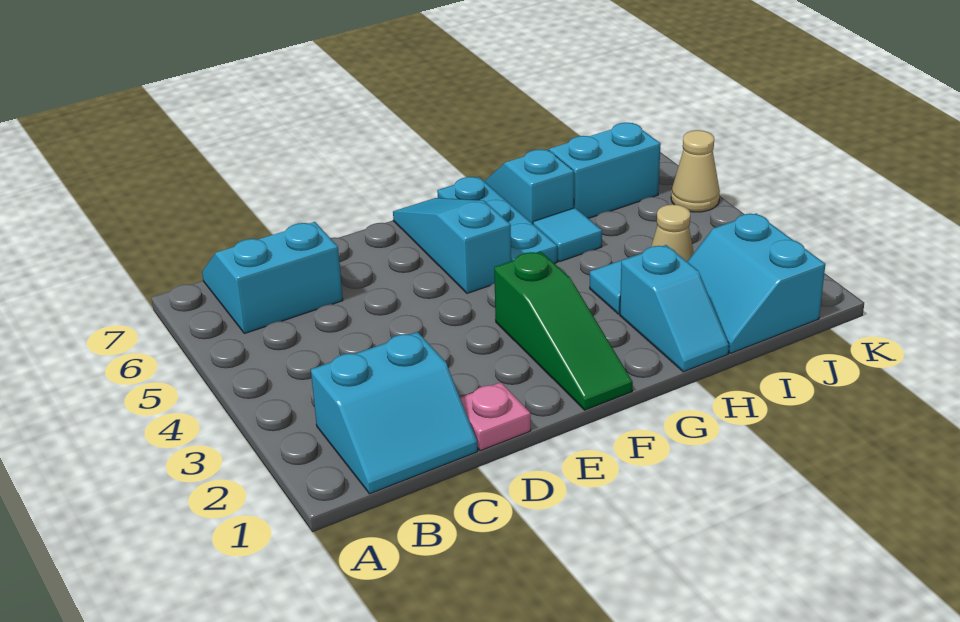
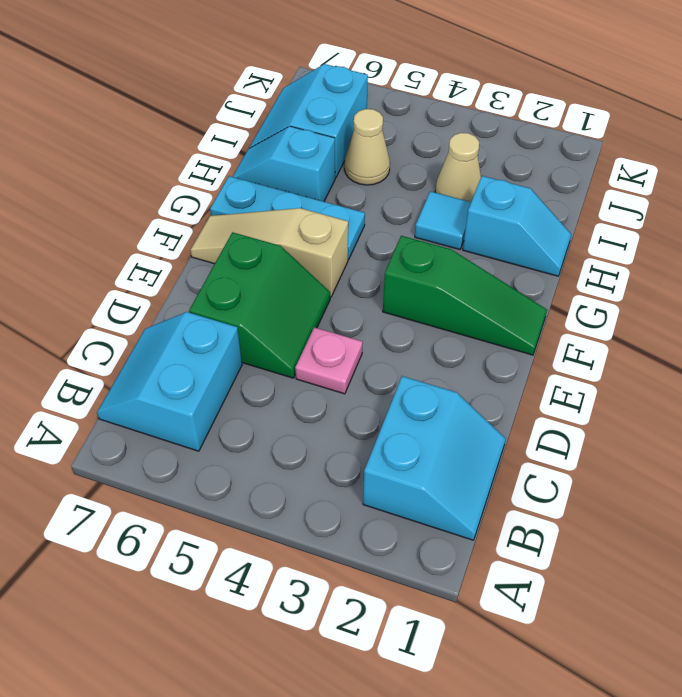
pink plate D1 level 1 -> pink plate D4 level 1
none -> green slope D5:E6 level 1 top 6
cyan slope F5:F7 level 1 top 5 -> tan slope F5:F7 level 1 top 5
cyan tile H5 level 1 -> none
cyan slope I1:J2 level 1 top J -> none
tan cone K5 level 1 -> tan cone I5 level 1

